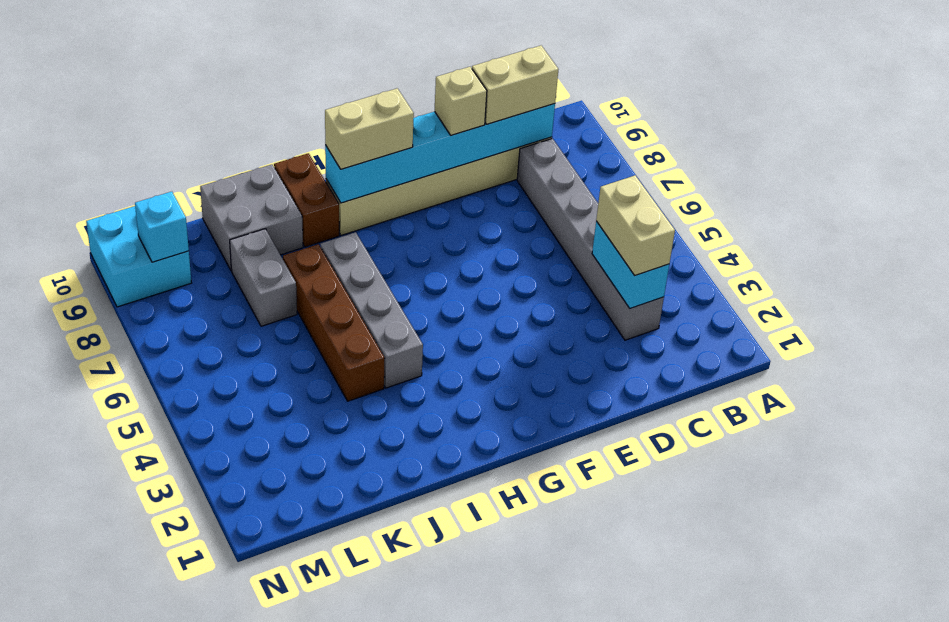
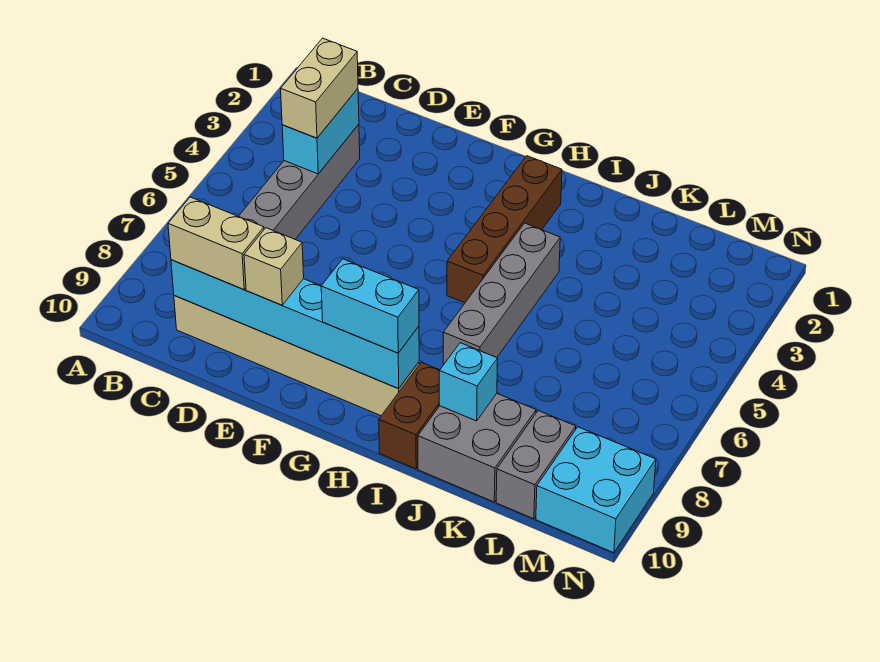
tan brick G9:H9 level 3 -> cyan brick G9:H9 level 3
brown brick J4:J7 level 1 -> brown brick H2:H5 level 1
grey brick K7:K8 level 1 -> grey brick L9:L10 level 1
cyan brick M9 level 2 -> cyan brick J9 level 2

